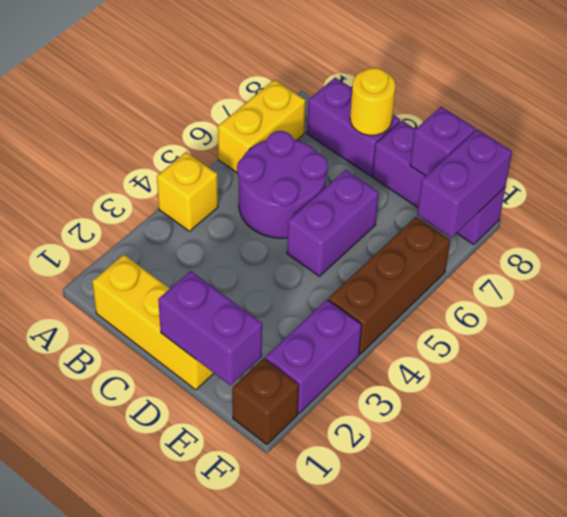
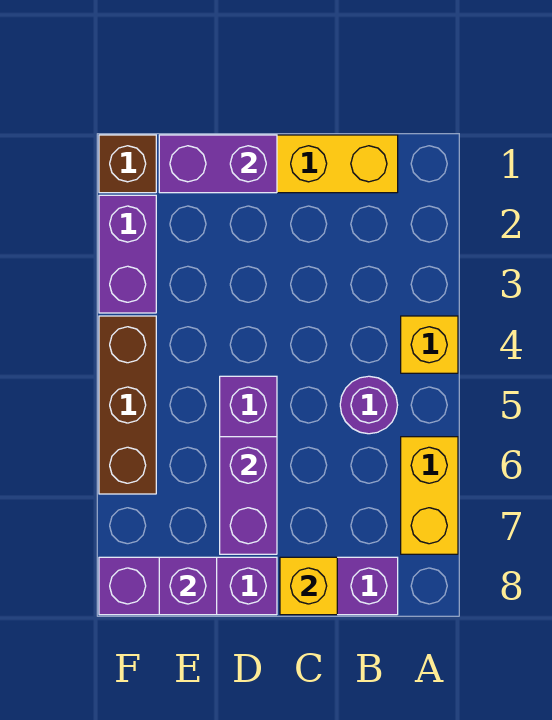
purple round brick B5:C6 level 1 -> purple round brick B5 level 1
yellow round brick C8 level 2 -> yellow brick C8 level 2
purple brick F7:F8 level 2 -> purple brick D6:D7 level 2

